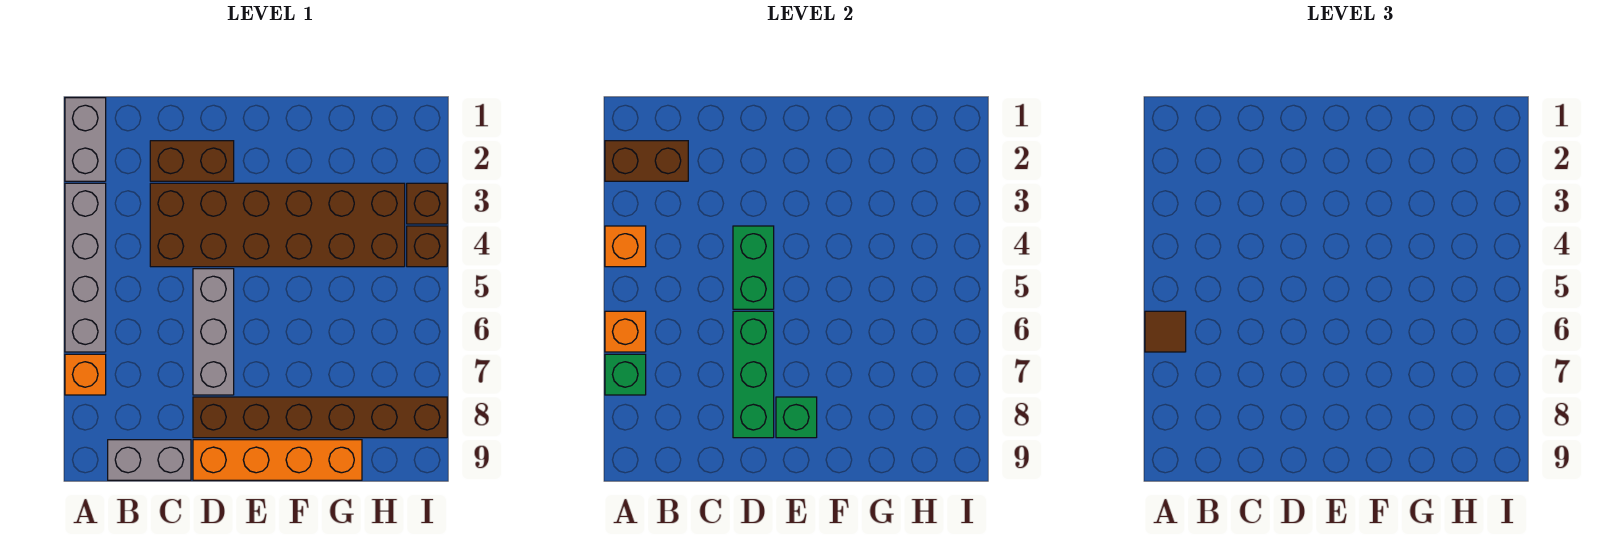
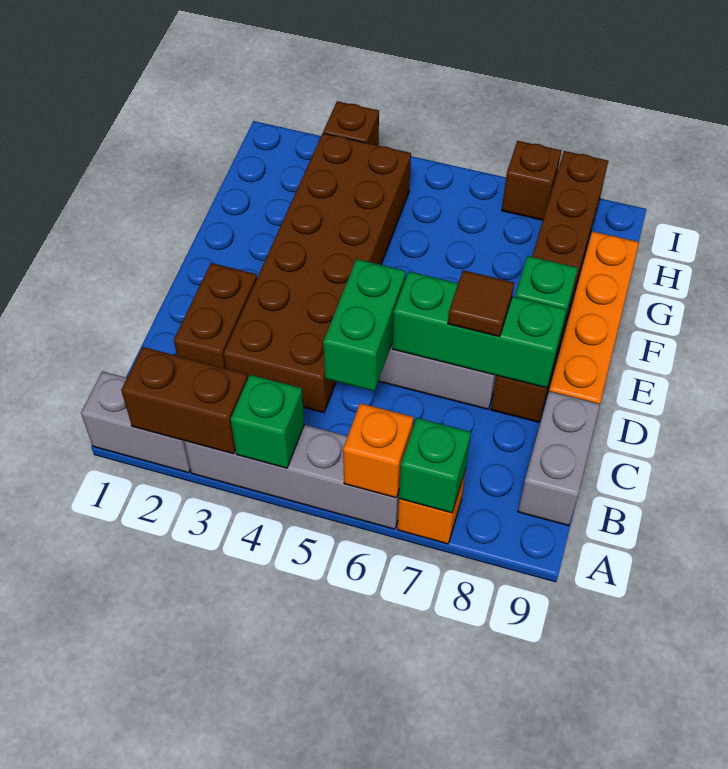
brown brick A2:B2 level 2 -> brown brick A2:A3 level 2
orange brick A4 level 2 -> green brick A4 level 2
brown tile A6 level 3 -> brown tile D7 level 3
green brick D4:D5 level 2 -> green brick C5:D5 level 2
brown brick I4 level 1 -> brown brick I7 level 1

